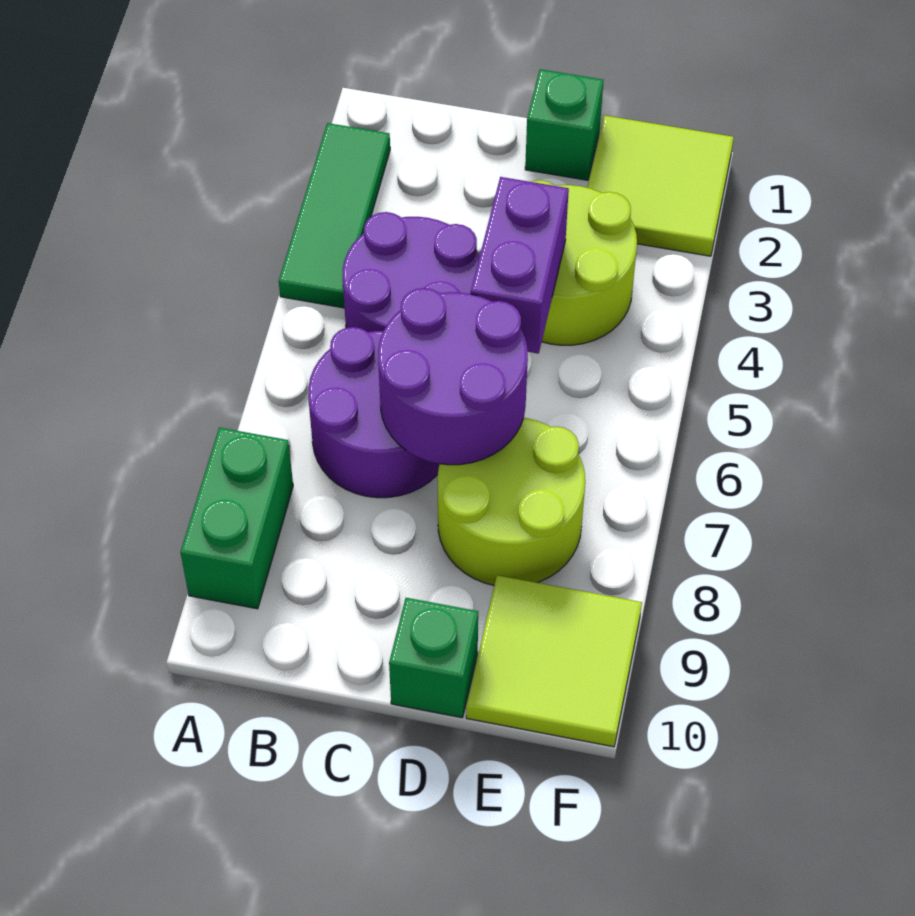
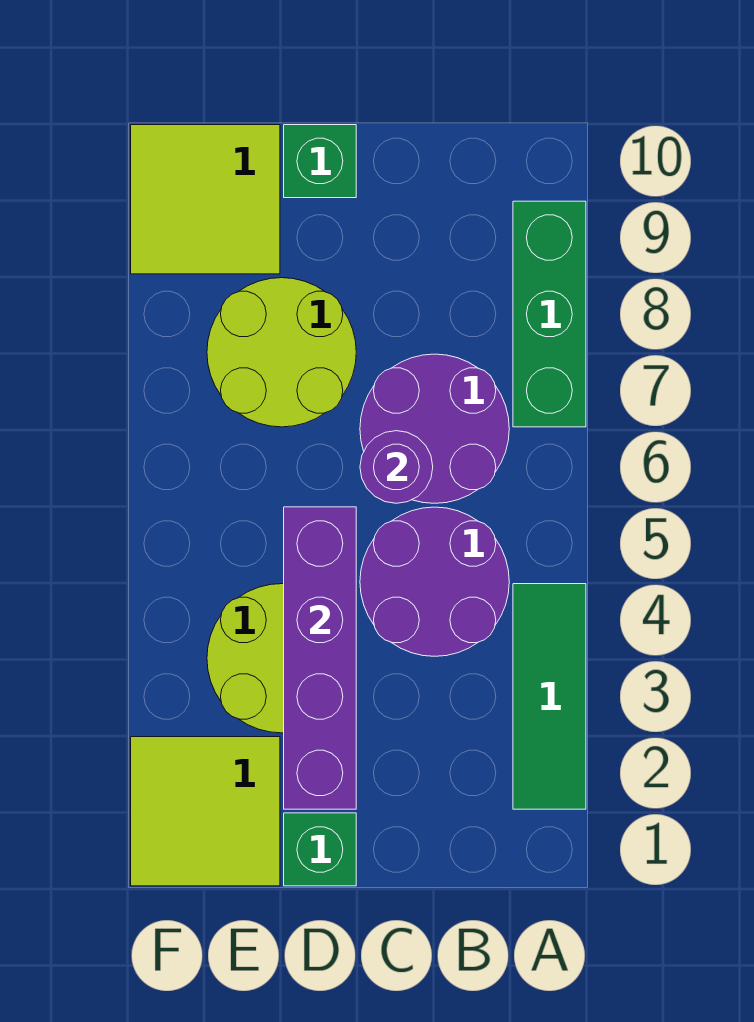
green brick A8:A9 level 1 -> green brick A7:A9 level 1
purple round brick C6:D7 level 2 -> purple round brick C6 level 2
purple brick D4:D5 level 2 -> purple brick D2:D5 level 2

